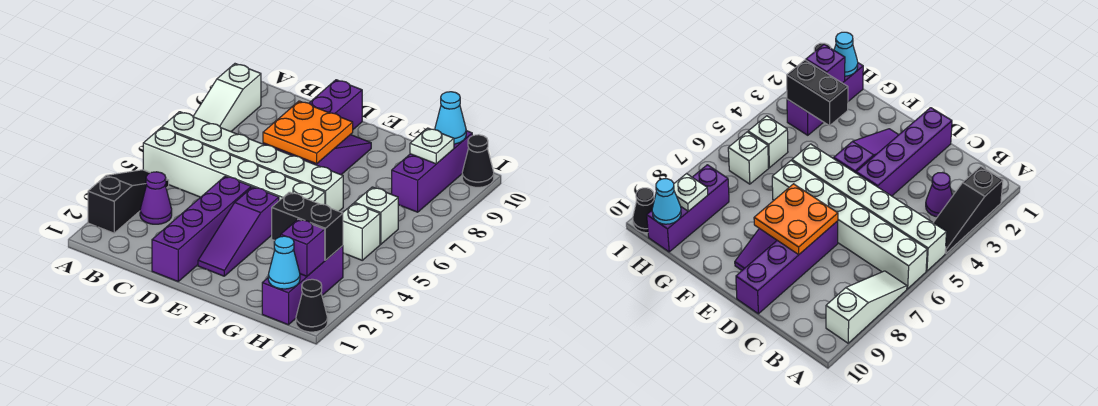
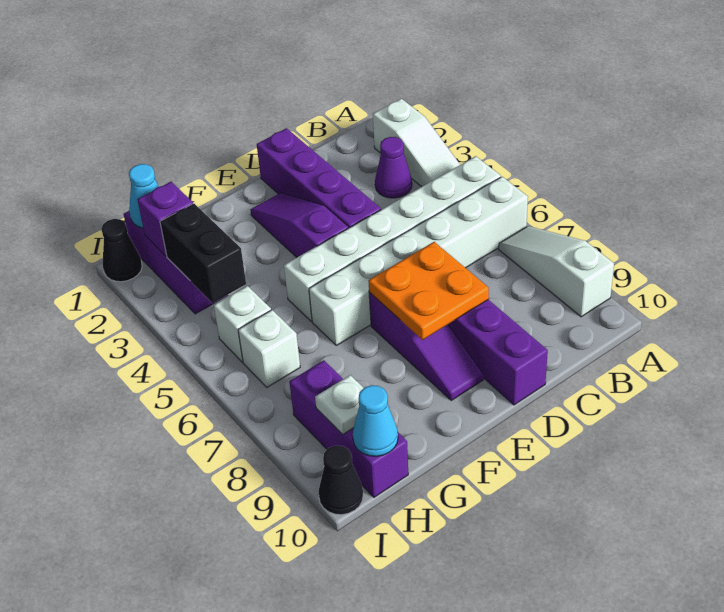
black slope A2:A4 level 1 top 2 -> white slope A2:A4 level 1 top 2
black brick G3:H3 level 2 -> black brick H3:H4 level 2

